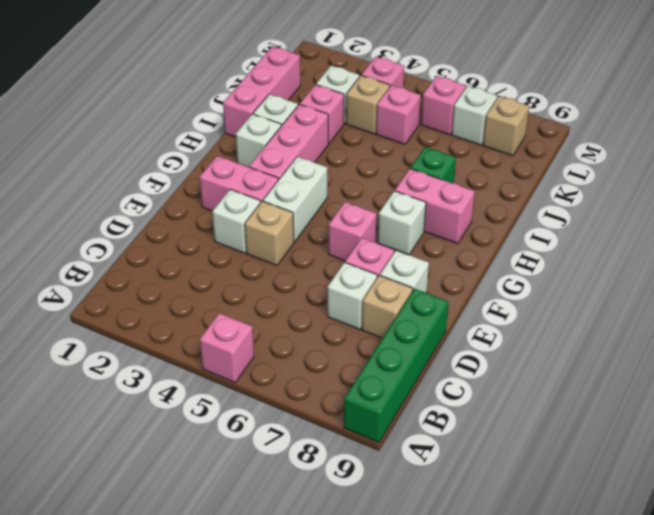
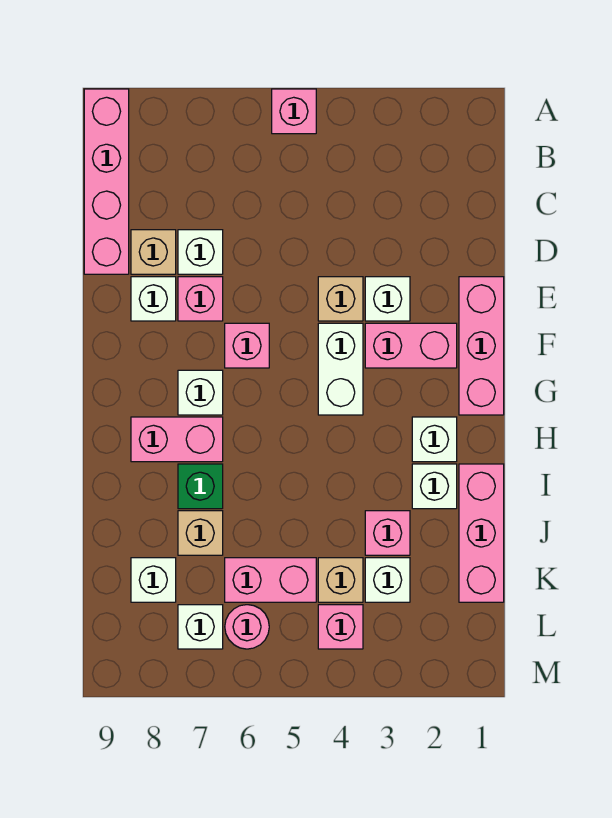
green brick A9:D9 level 1 -> pink brick A9:D9 level 1
pink brick G3:I3 level 1 -> pink brick E1:G1 level 1
pink brick K5 level 1 -> pink brick K5:K6 level 1
none -> white brick K8 level 1
pink brick L6 level 1 -> pink round brick L6 level 1
tan brick L8 level 1 -> tan brick J7 level 1

